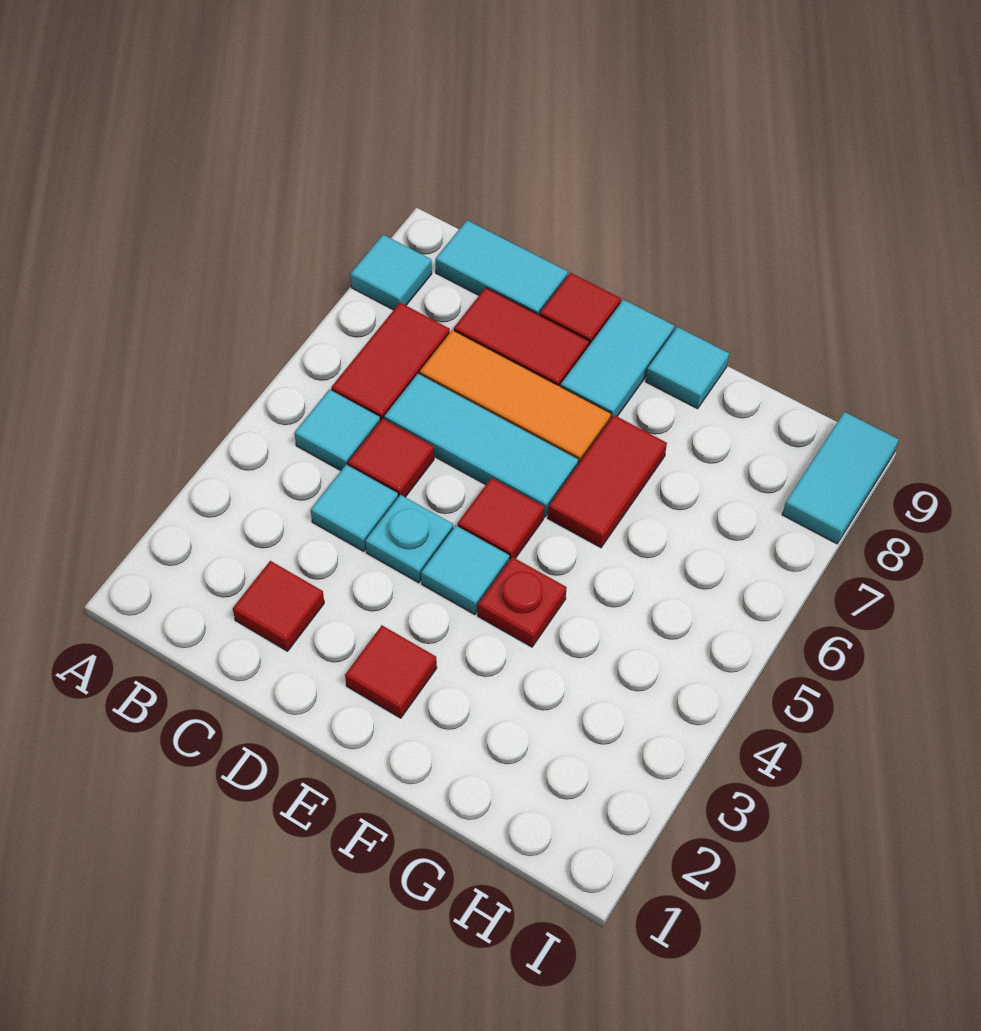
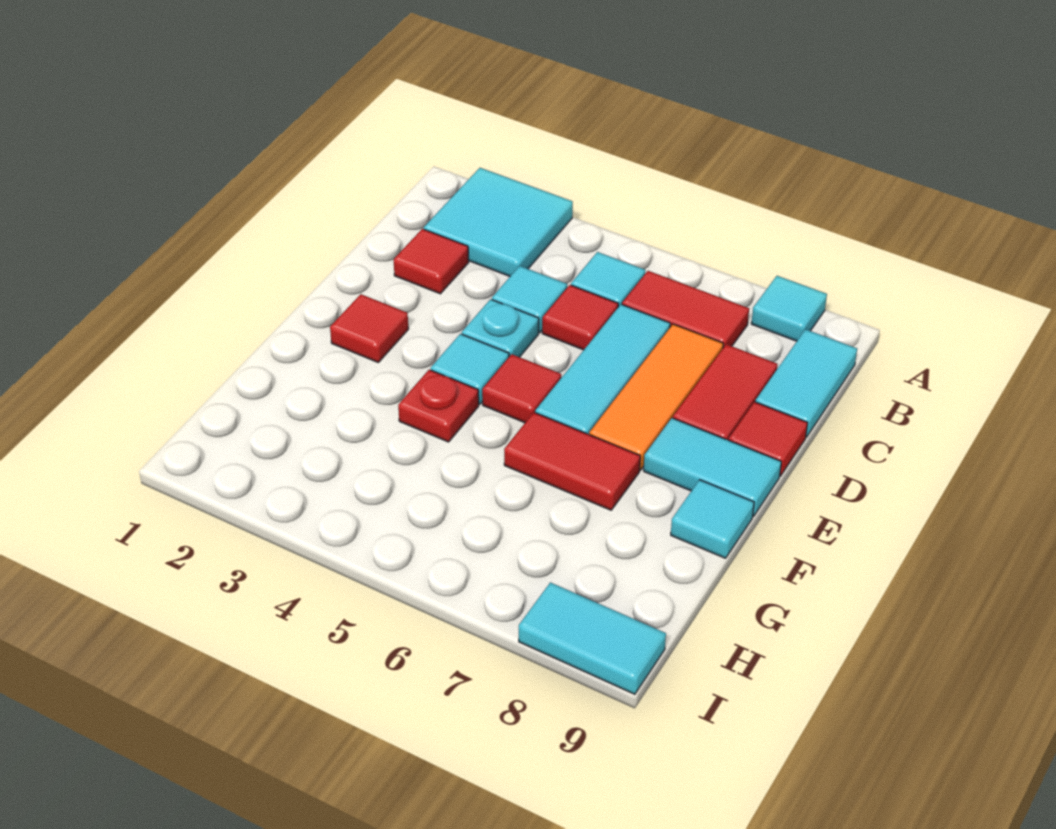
none -> cyan tile A2:B3 level 1

